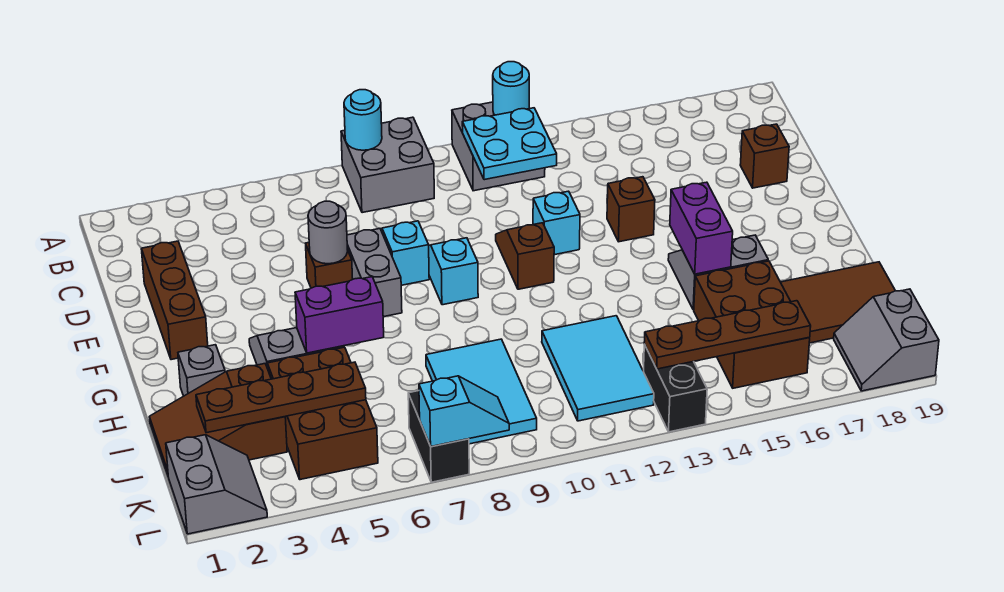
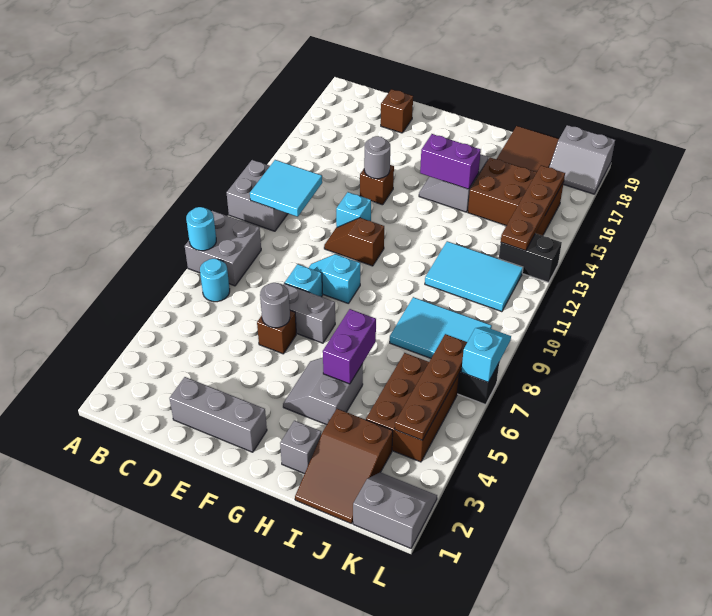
cyan round brick A12 level 2 -> cyan round brick B7 level 1
cyan plate B11:C12 level 2 -> cyan tile B11:C12 level 2
brown brick D2:F2 level 1 -> grey brick D2:F2 level 1
none -> grey round brick E14 level 2
brown brick I4:K5 level 1 -> brown brick J4:K6 level 1
brown plate J2:J5 level 2 -> brown plate K4:K7 level 2

